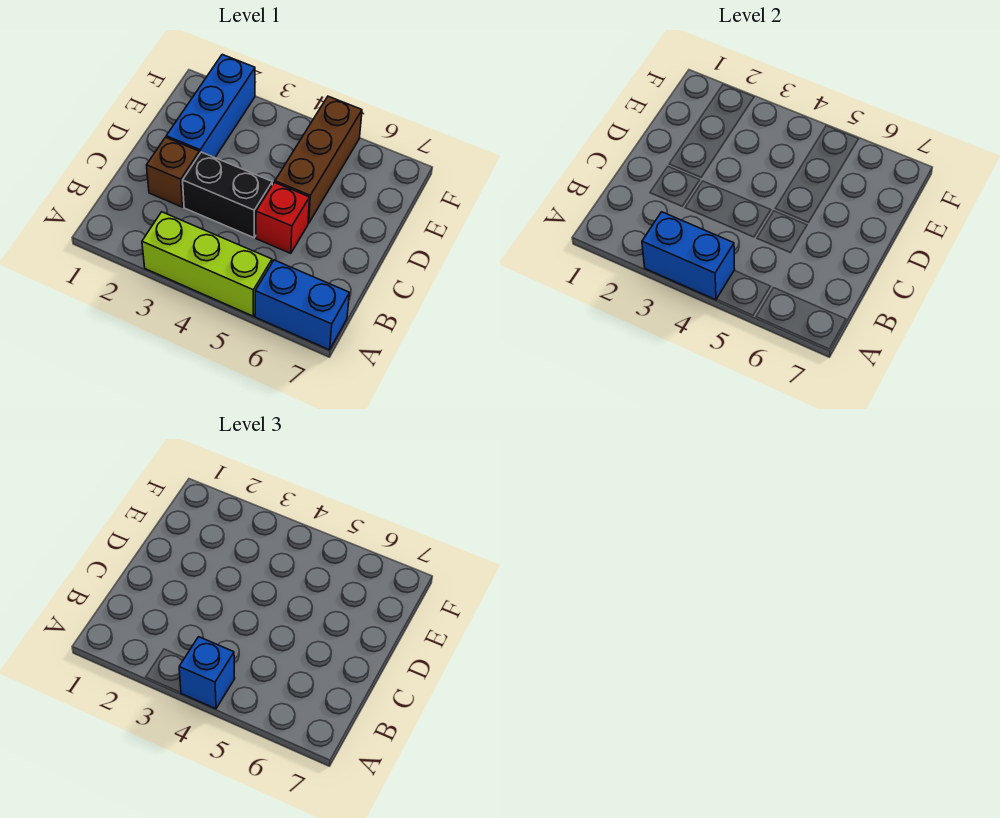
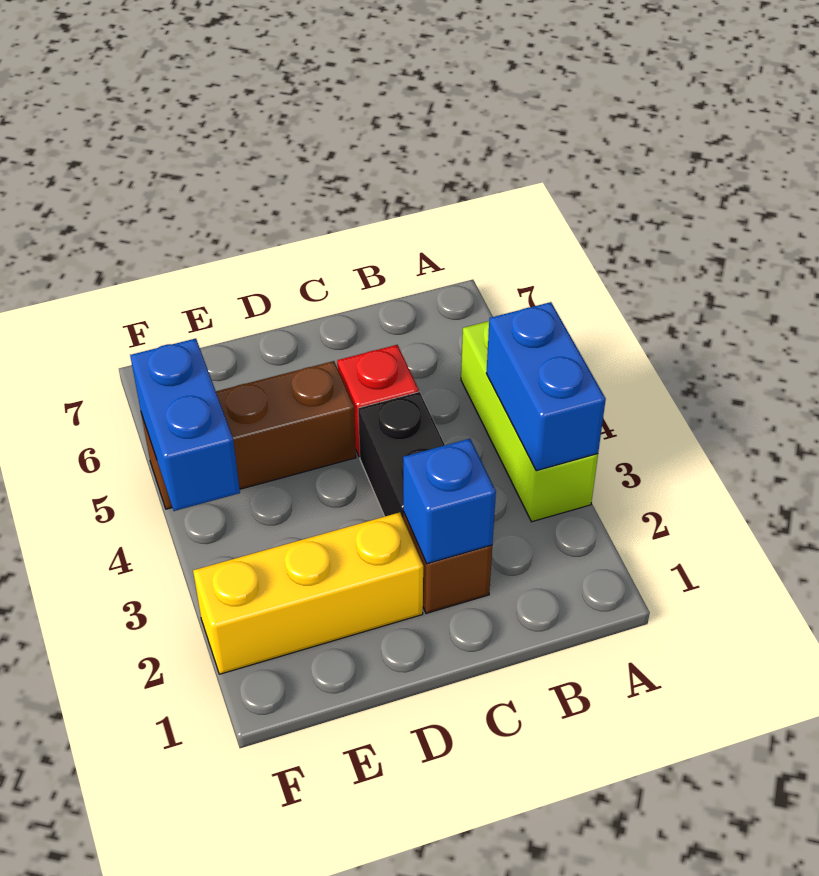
blue brick A4 level 3 -> blue brick C2 level 2
blue brick A6:A7 level 1 -> blue brick F4:F5 level 2
blue brick D2:F2 level 1 -> yellow brick D2:F2 level 1

